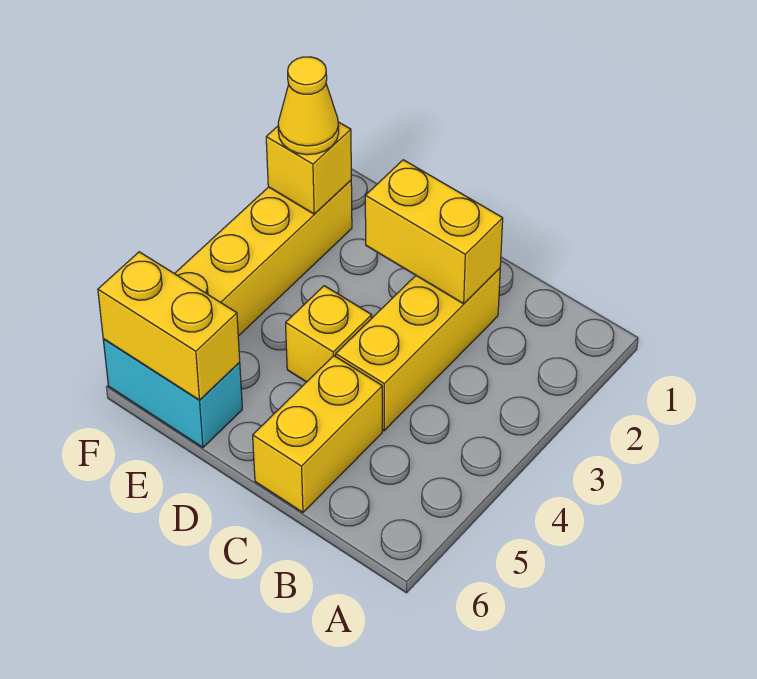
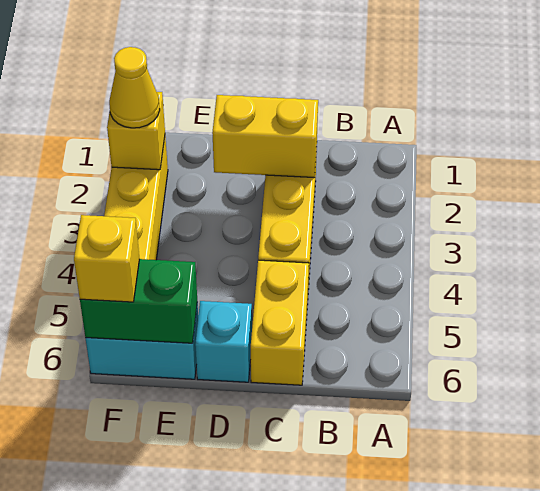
yellow brick D4 level 1 -> yellow brick F6 level 3
none -> cyan brick D6 level 1
yellow brick E6:F6 level 2 -> green brick E6:F6 level 2

